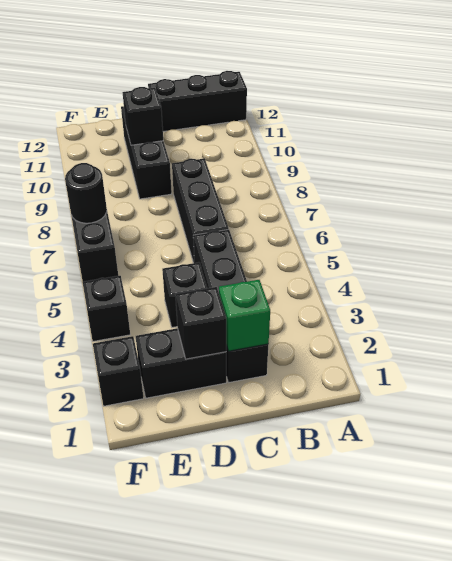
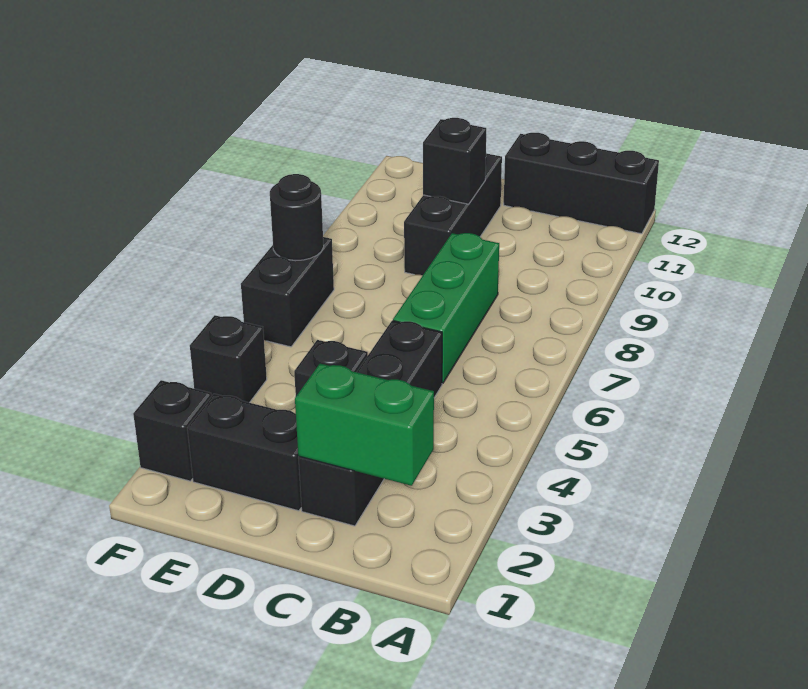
green brick C2 level 2 -> green brick B2:C2 level 2
black brick C6:C8 level 1 -> green brick C6:C8 level 1
black brick D2 level 2 -> none

